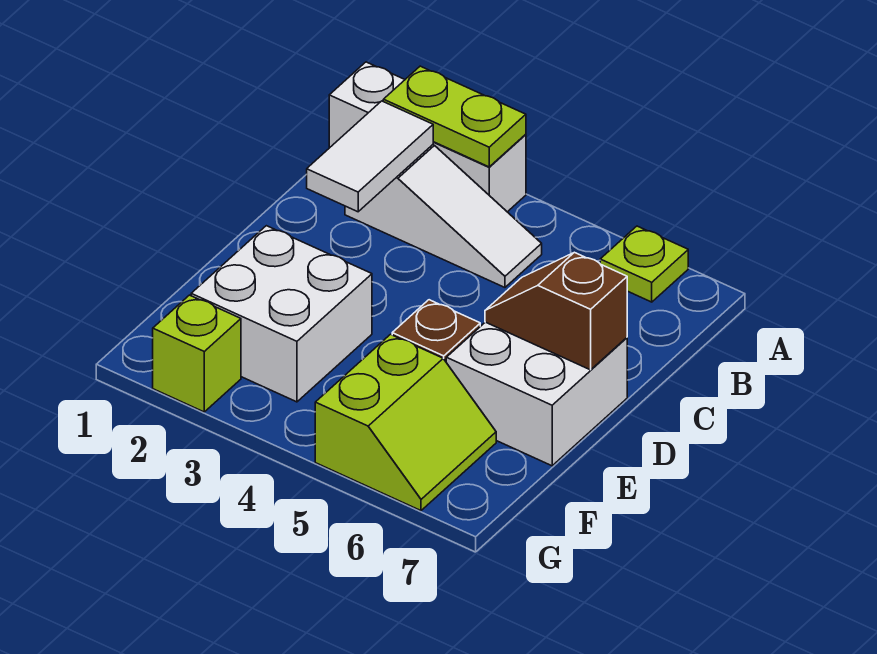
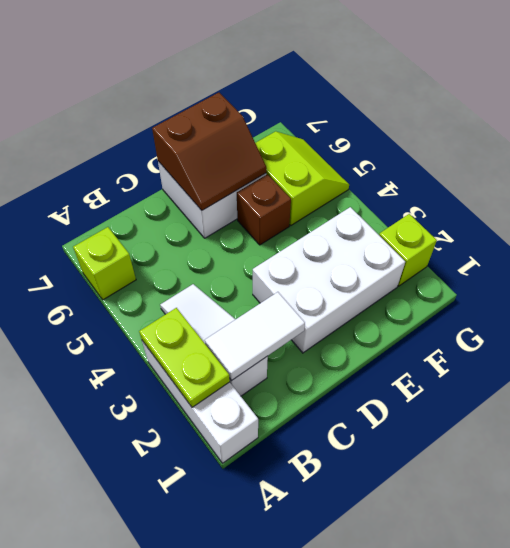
lime plate A6 level 1 -> lime brick A6 level 1
brown slope D6:D7 level 2 top 7 -> brown slope D6:E7 level 2 top 7
white brick E2:F3 level 1 -> white brick D2:F3 level 1
lime slope F5:G6 level 1 top 5 -> lime slope F5:G6 level 1 top F

